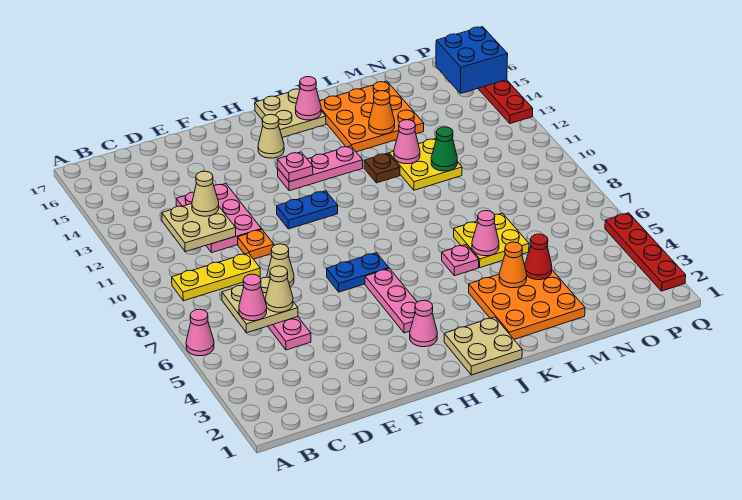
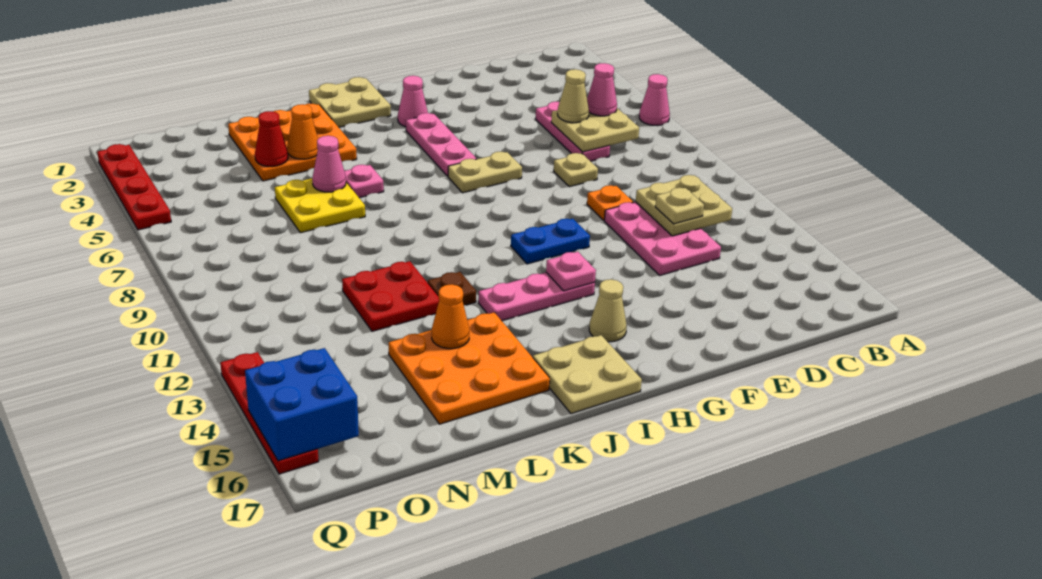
yellow plate B9:D9 level 1 -> none
tan cone D12 level 3 -> tan plate D12 level 3
tan cone E8 level 1 -> tan plate E8 level 1
blue plate G7:H7 level 1 -> tan plate G7:H7 level 1
pink cone J16 level 2 -> none
yellow plate L11:M12 level 1 -> red plate L11:M12 level 1
pink cone L12 level 2 -> none
green cone M11 level 2 -> none

